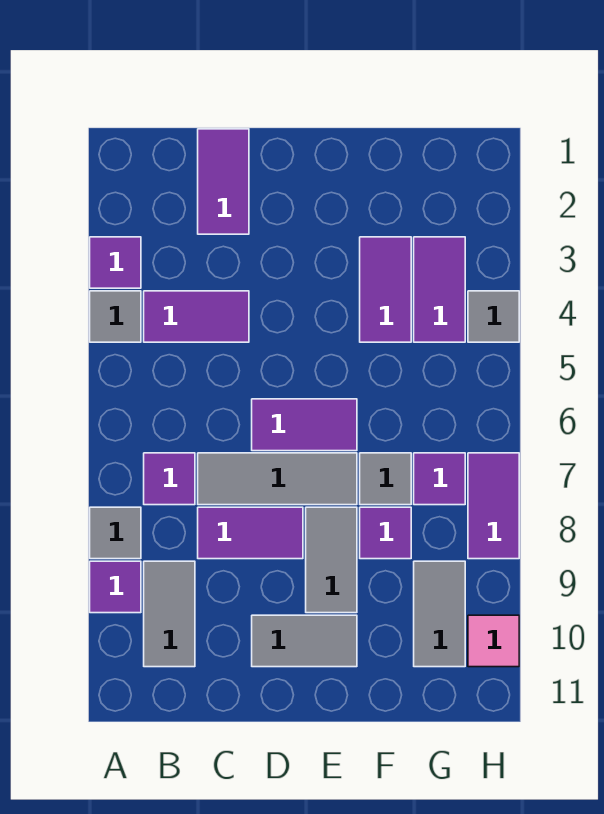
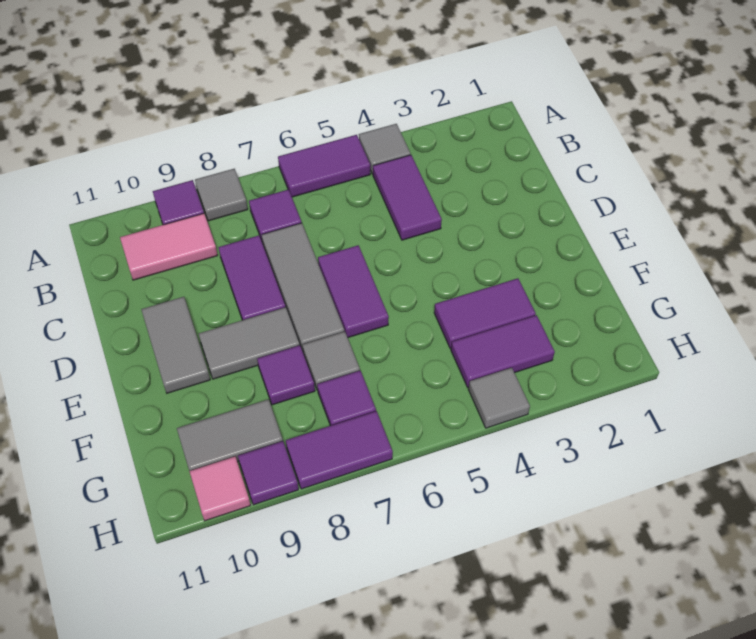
purple tile A3 level 1 -> purple tile H9 level 1
grey tile B9:B10 level 1 -> pink tile B9:B10 level 1
purple tile C1:C2 level 1 -> purple tile A5:A6 level 1

